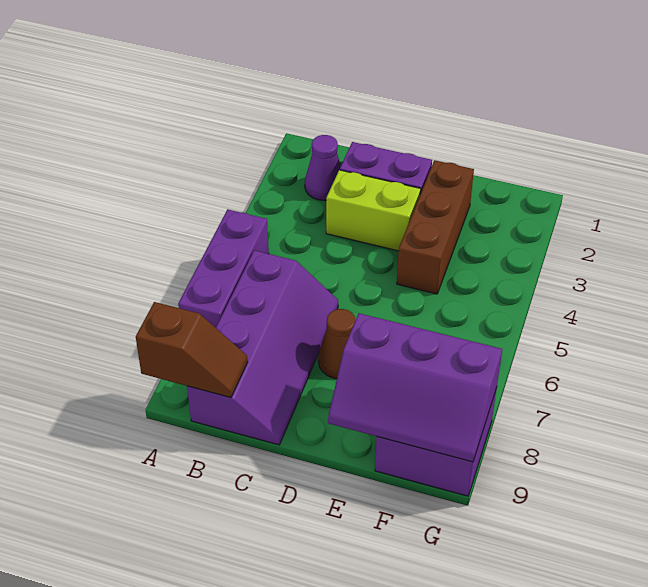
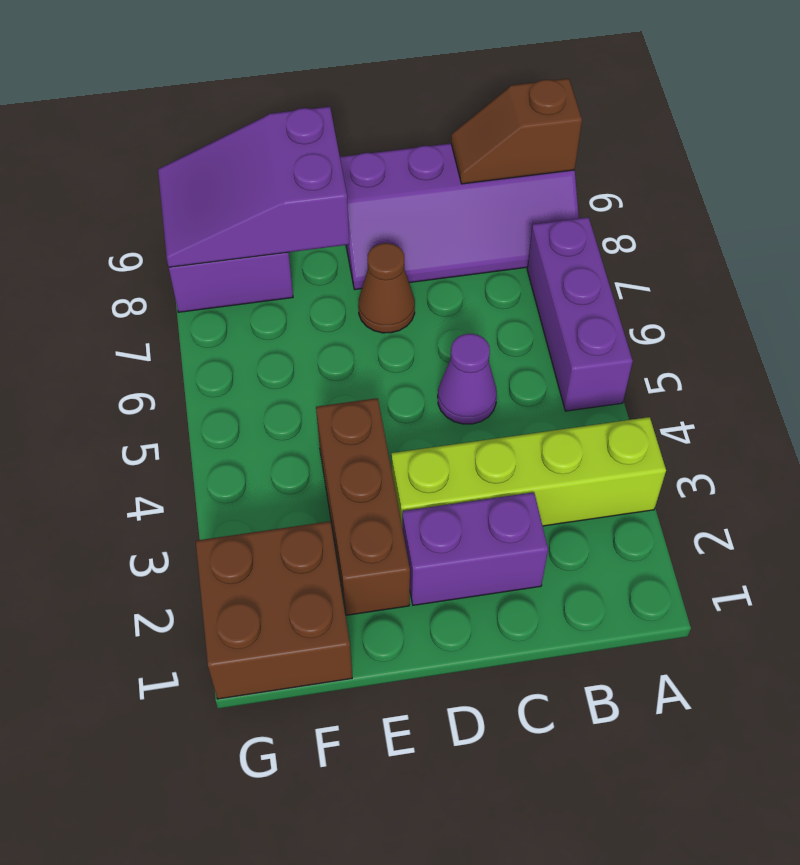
purple cone B2 level 1 -> purple cone C5 level 1
purple slope B6:C9 level 1 top B -> purple slope A8:D9 level 1 top 9
lime brick C3:D3 level 1 -> lime brick A3:D3 level 1
purple slope E8:G9 level 2 top 8 -> purple slope E8:G9 level 2 top E
none -> brown brick F1:G2 level 1

